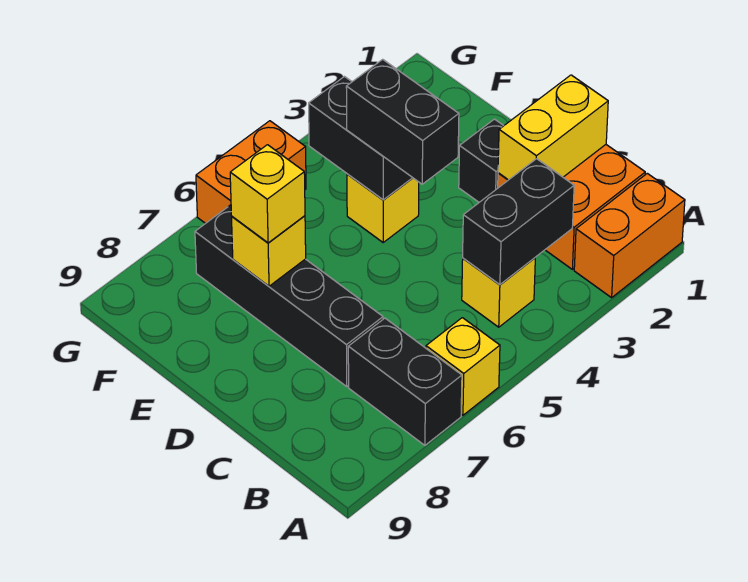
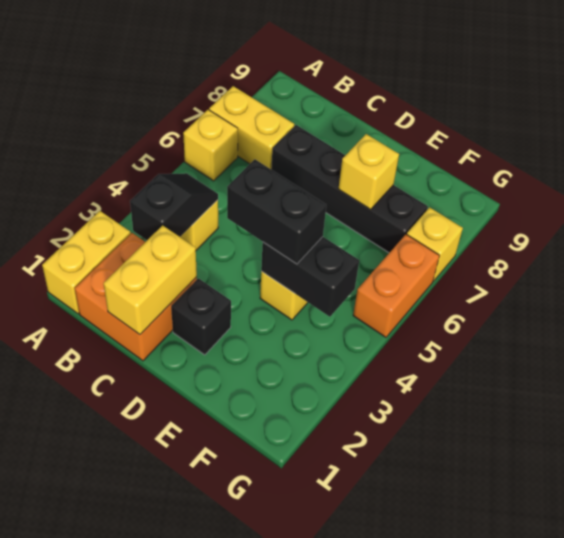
orange brick A1:A2 level 1 -> yellow brick A1:A2 level 1
black brick A7:B7 level 1 -> yellow brick A7:B7 level 1
black brick B3:B4 level 2 -> black slope B3:B4 level 2 top 3
yellow brick E7 level 3 -> yellow brick G7 level 1

